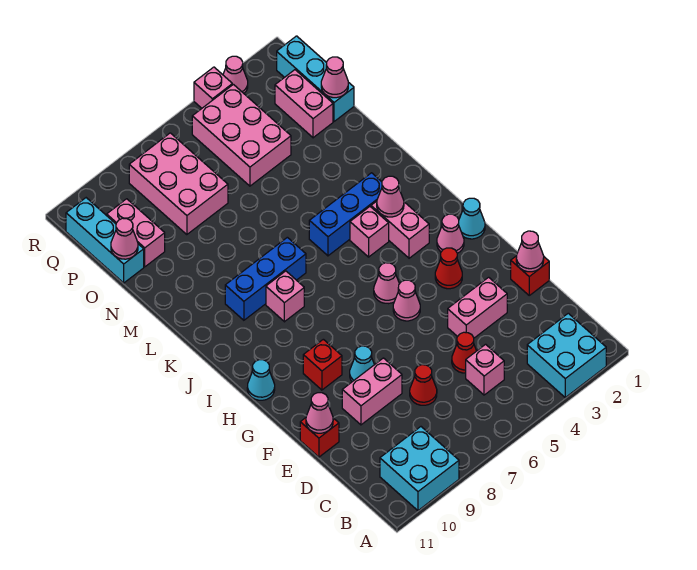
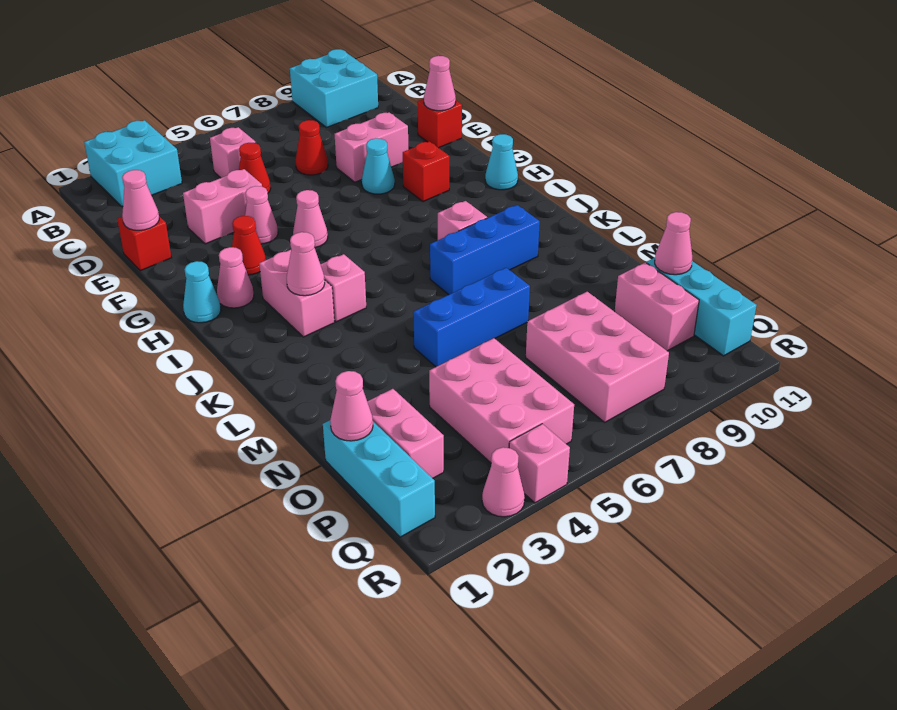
pink cone H5 level 1 -> pink cone F4 level 1
blue brick K3:K5 level 1 -> blue brick M5:M7 level 1

